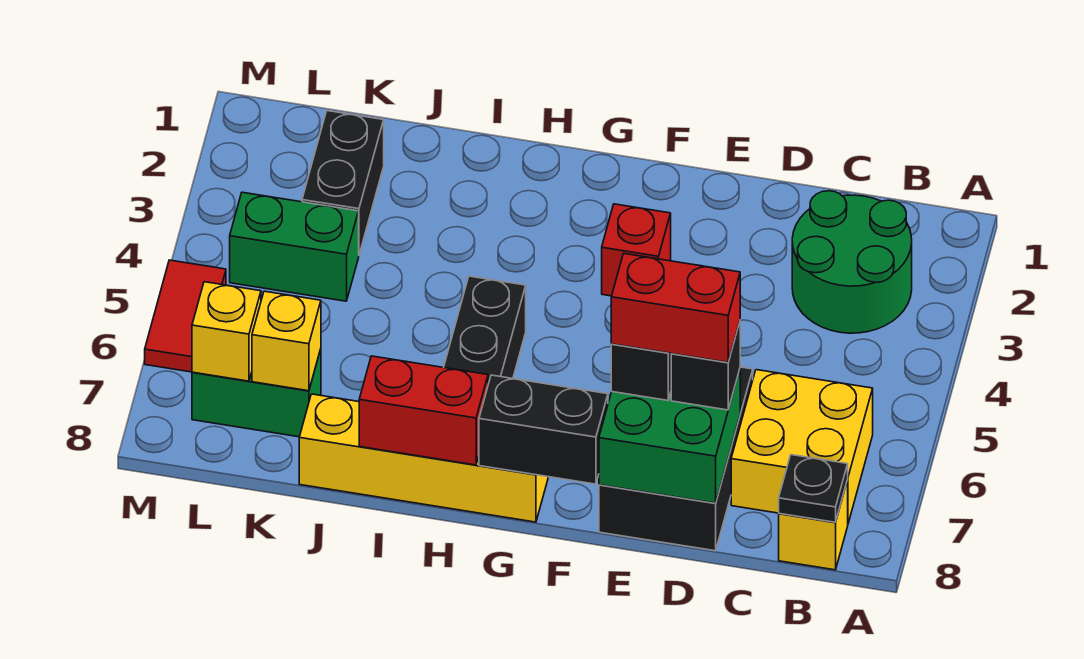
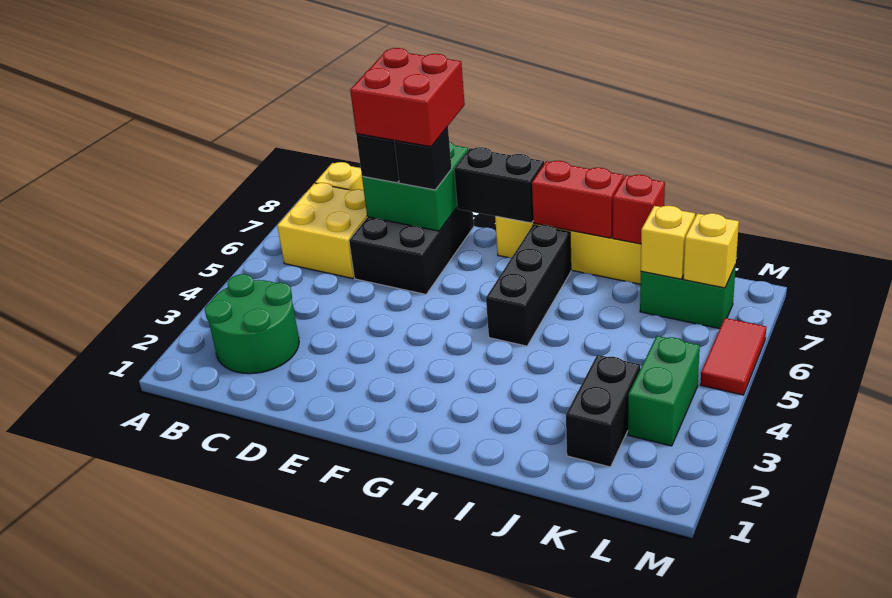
black plate B8 level 2 -> none
red brick D7:E7 level 4 -> red brick D7:E8 level 4
red brick F3 level 1 -> red brick J8 level 2
green brick K4:L4 level 1 -> green brick L3:L4 level 1

